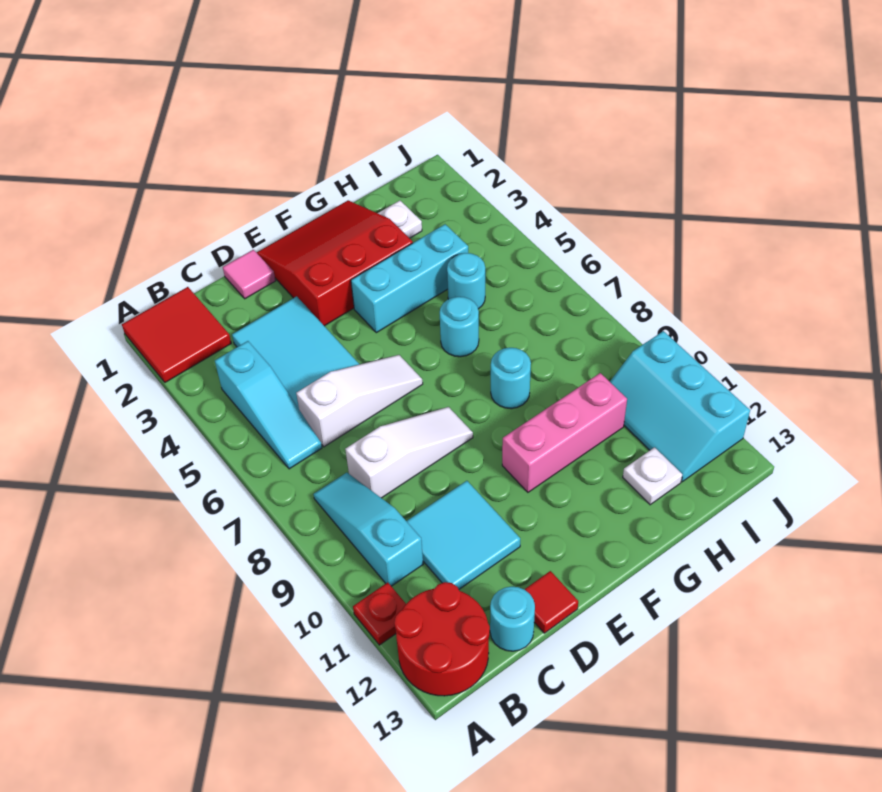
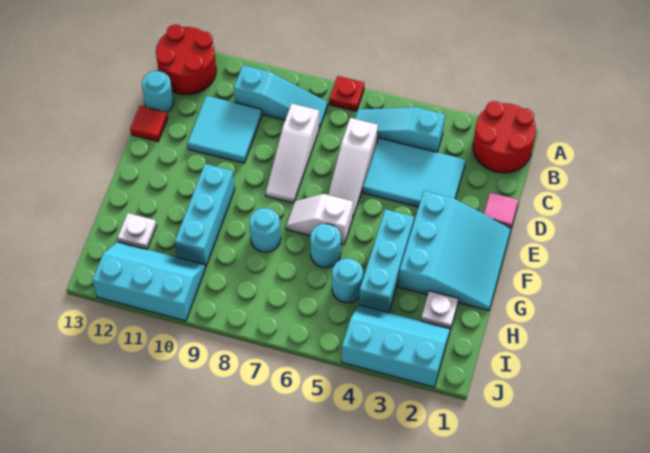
red tile A1:B2 level 1 -> red round brick A1:B2 level 1
red plate A11 level 1 -> red plate A7 level 1
red slope E1:G3 level 1 top 3 -> cyan slope E1:G3 level 1 top 3
none -> white slope F6:F7 level 1 top 6
pink brick F10:H10 level 1 -> cyan brick F10:H10 level 1
none -> cyan slope I2:J4 level 1 top J

